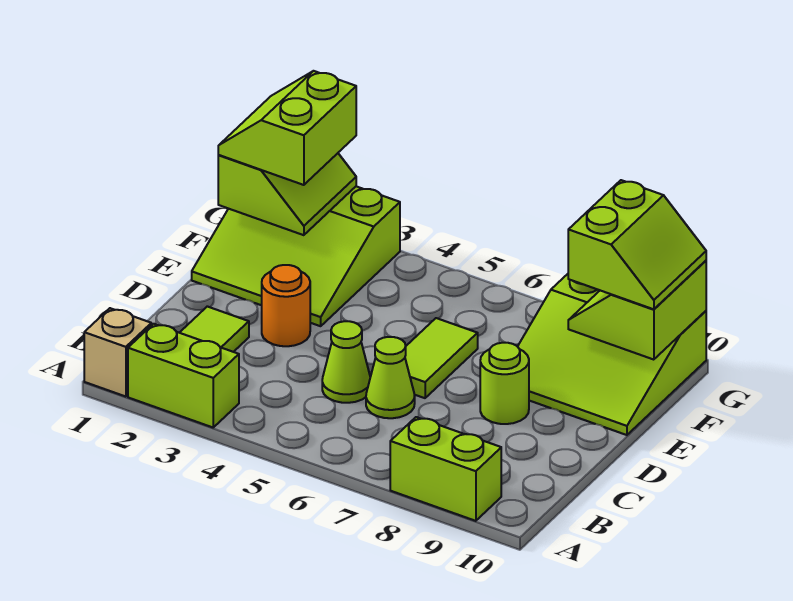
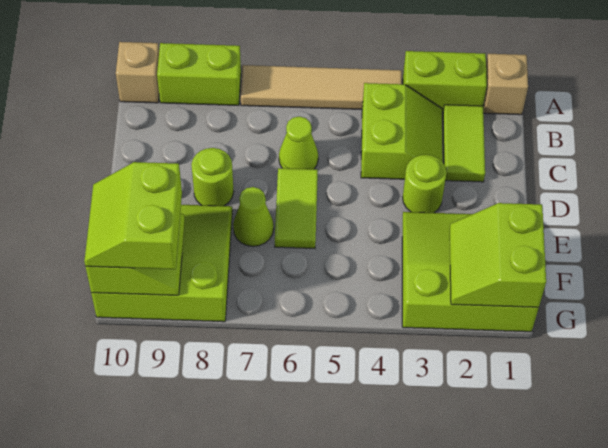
none -> tan tile A4:A7 level 1
none -> tan brick A10 level 1
lime cone C5 level 1 -> lime cone E7 level 1
orange round brick D3 level 1 -> lime round brick D3 level 1
lime slope F1:G2 level 3 top 2 -> lime slope B3:C4 level 1 top 4

